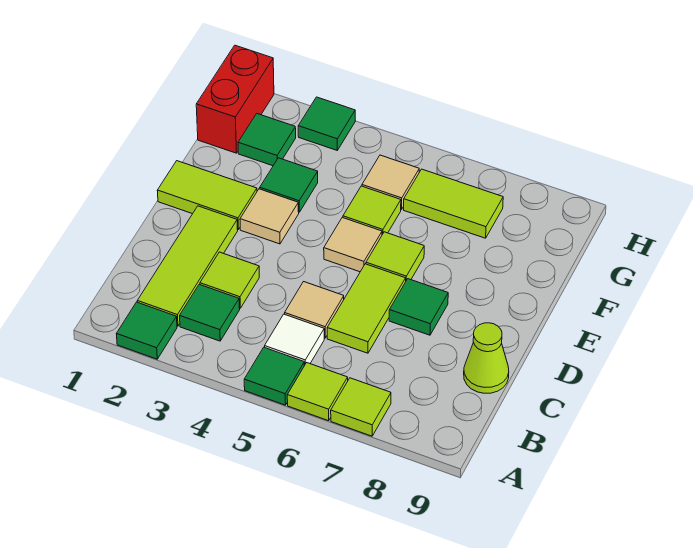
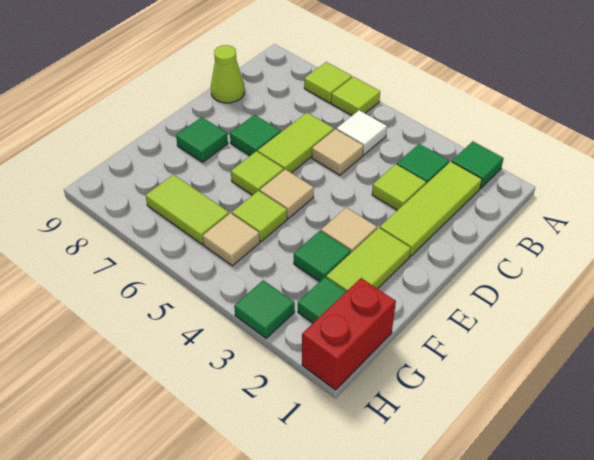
green tile A5 level 1 -> green tile E8 level 1
lime tile E1:E2 level 1 -> lime tile E2:F2 level 1

